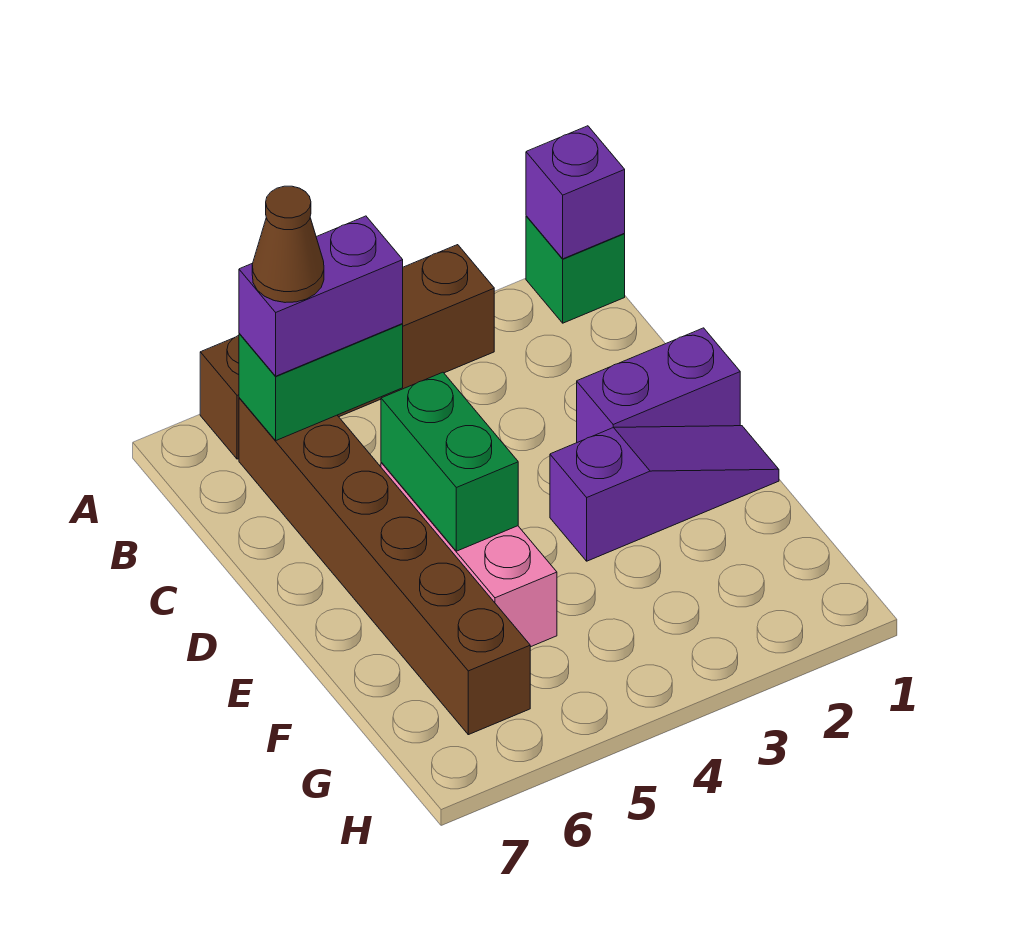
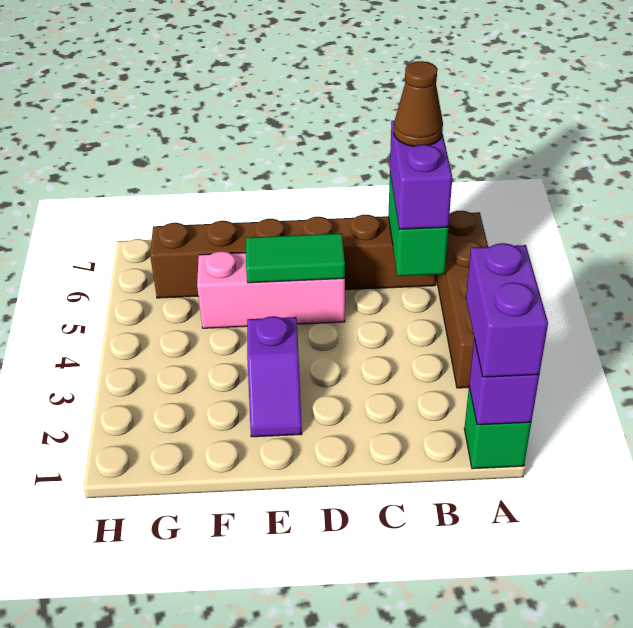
purple brick D1:D2 level 1 -> purple brick A1:A2 level 3
green brick D5:E5 level 2 -> green tile D5:E5 level 2
purple slope E1:E3 level 1 top 3 -> purple slope E2:E3 level 1 top 3

